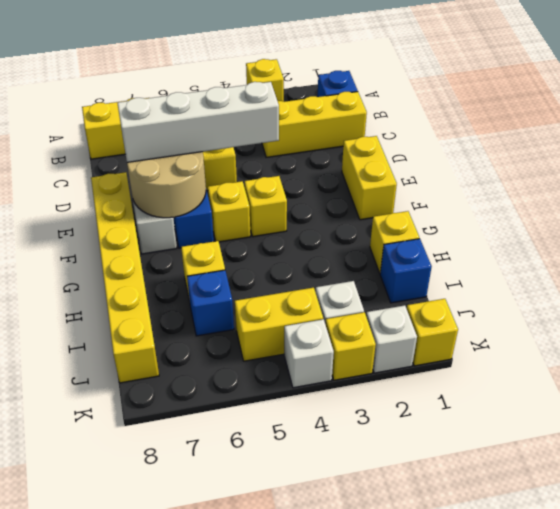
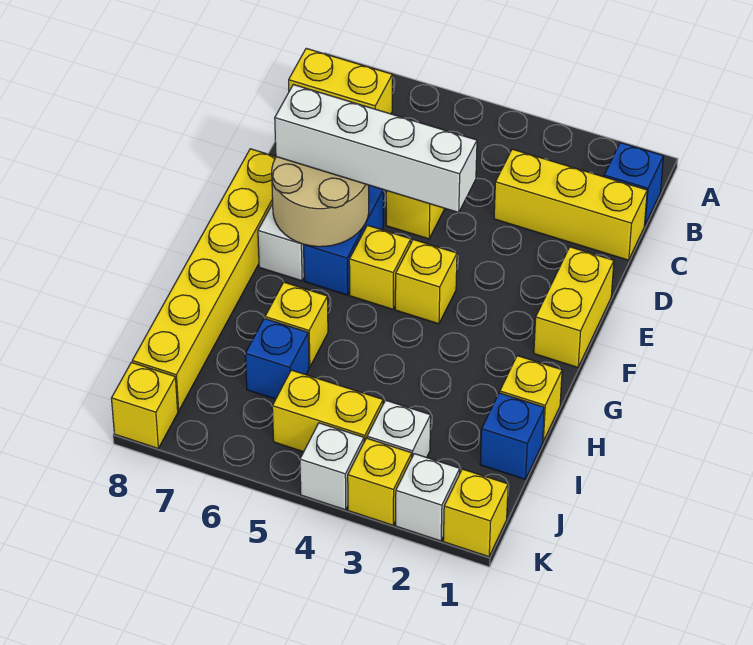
yellow brick A3 level 1 -> yellow brick K8 level 1

